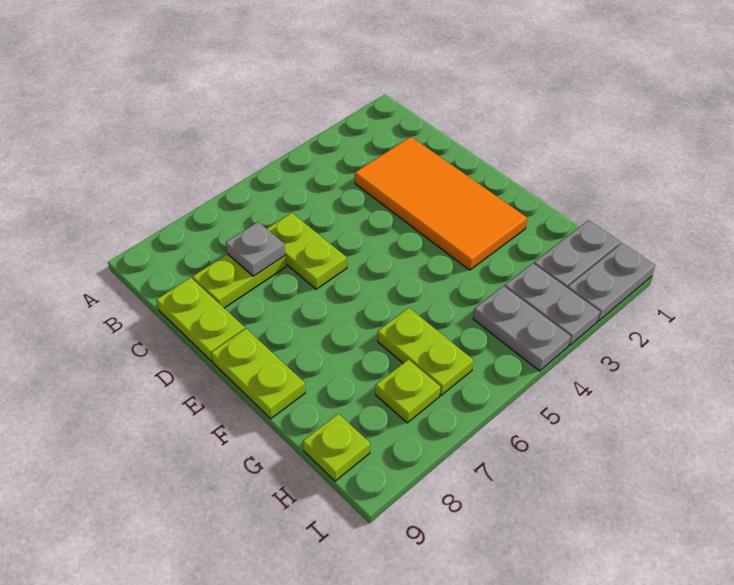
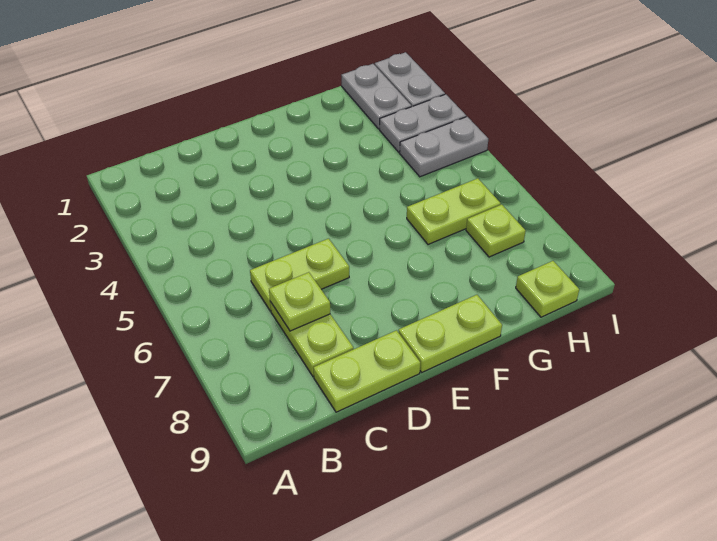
orange tile C2:F3 level 1 -> none
grey plate C7 level 2 -> lime plate C7 level 2

